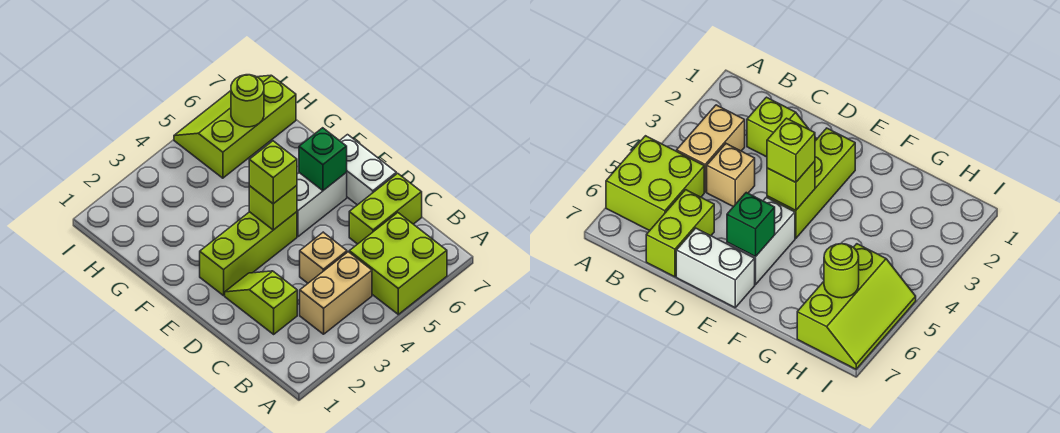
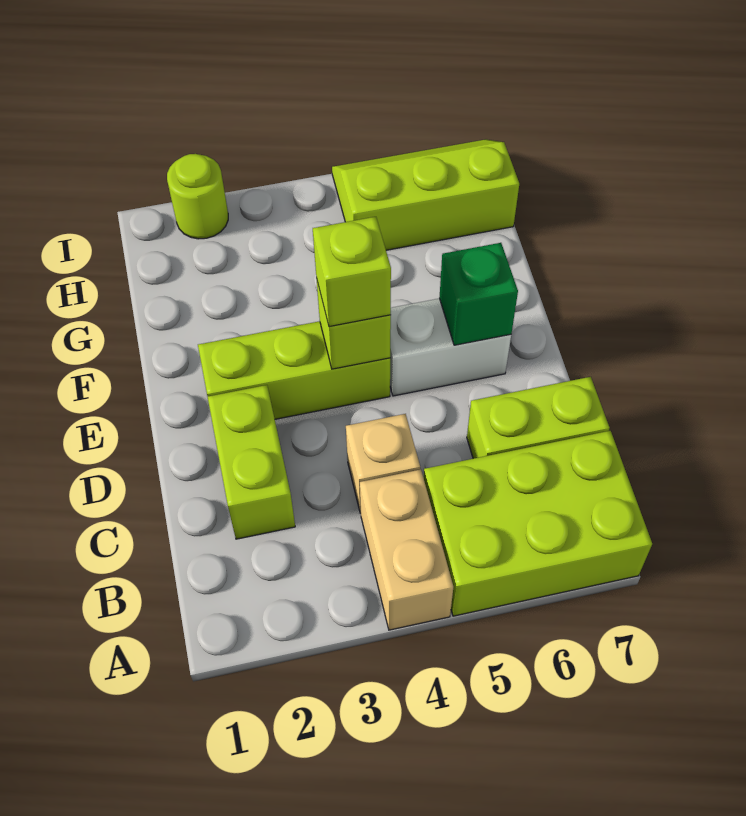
lime brick A5:B6 level 1 -> lime brick A5:B7 level 1
tan brick B3:B4 level 1 -> tan brick A4:B4 level 1
lime slope C2:D2 level 1 top C -> lime brick C2:D2 level 1
white brick D7:E7 level 1 -> none
lime round brick H6 level 2 -> lime round brick I2 level 1

